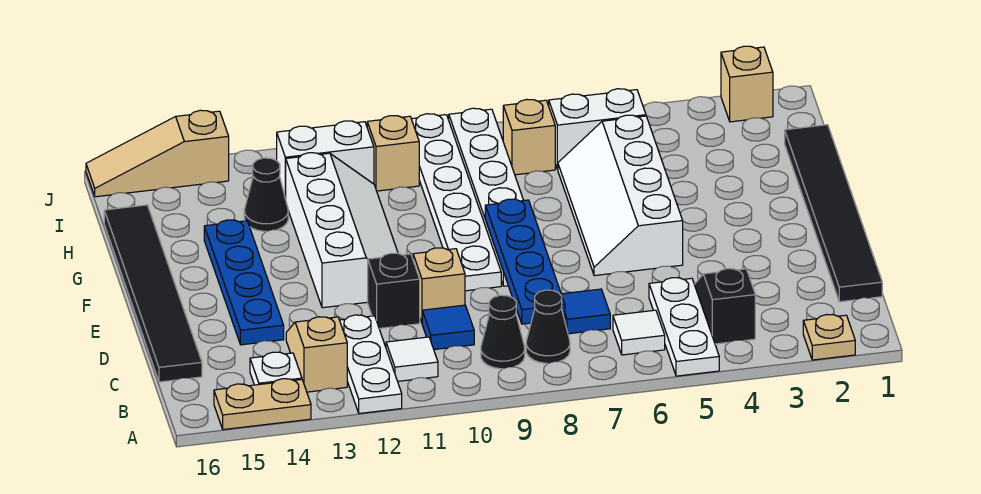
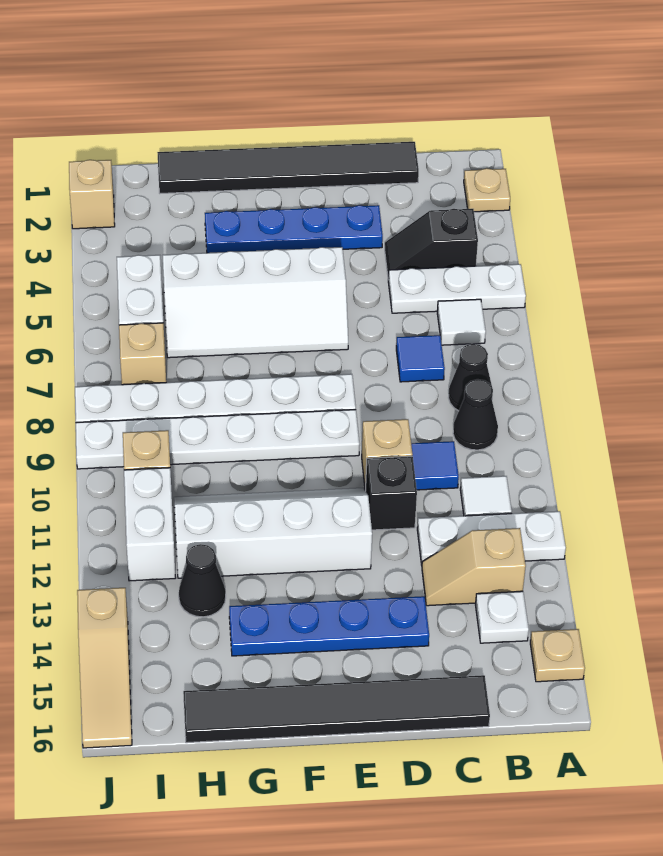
tan plate A14:A15 level 1 -> tan plate A15 level 1
blue plate C8:F8 level 2 -> blue plate D3:G3 level 1

